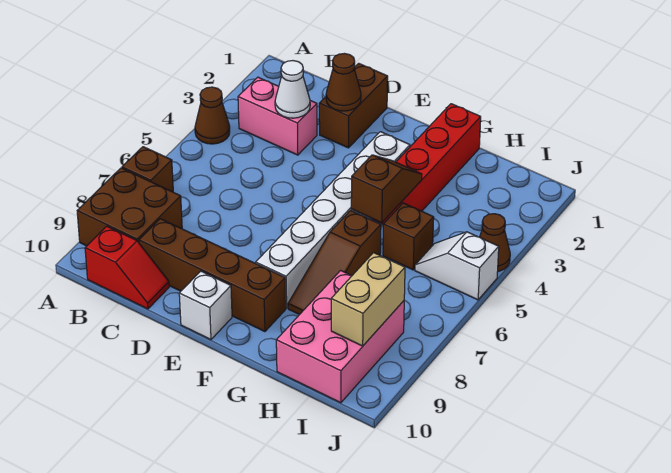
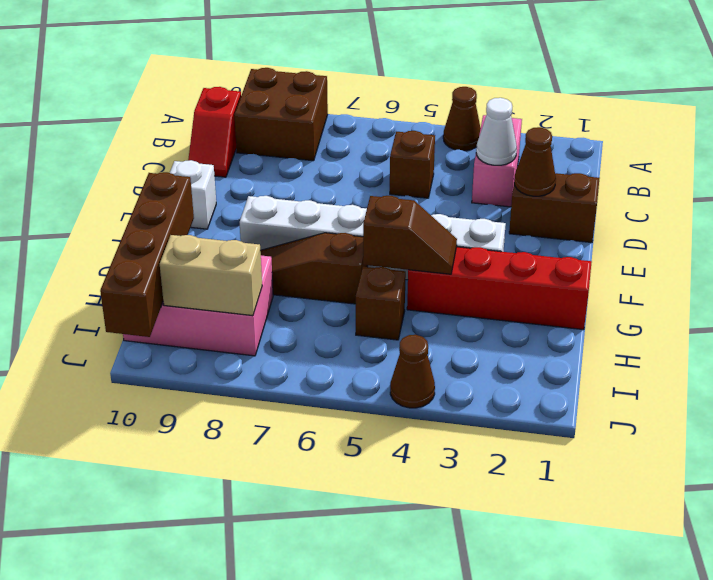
brown brick A7 level 1 -> brown brick C5 level 1
brown brick C9:F9 level 1 -> brown brick G10:J10 level 2
white slope I5:J5 level 1 top J -> none

